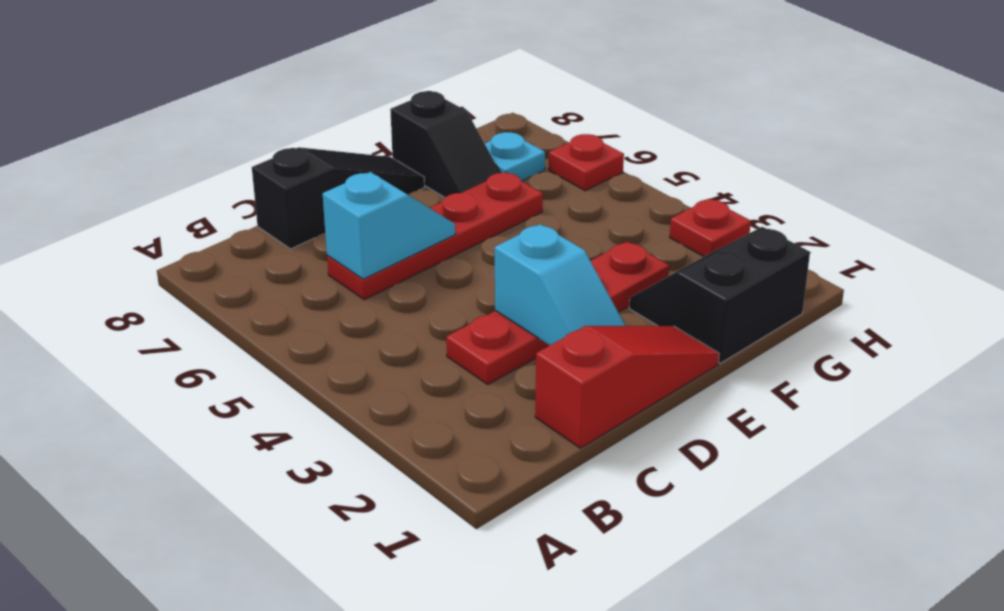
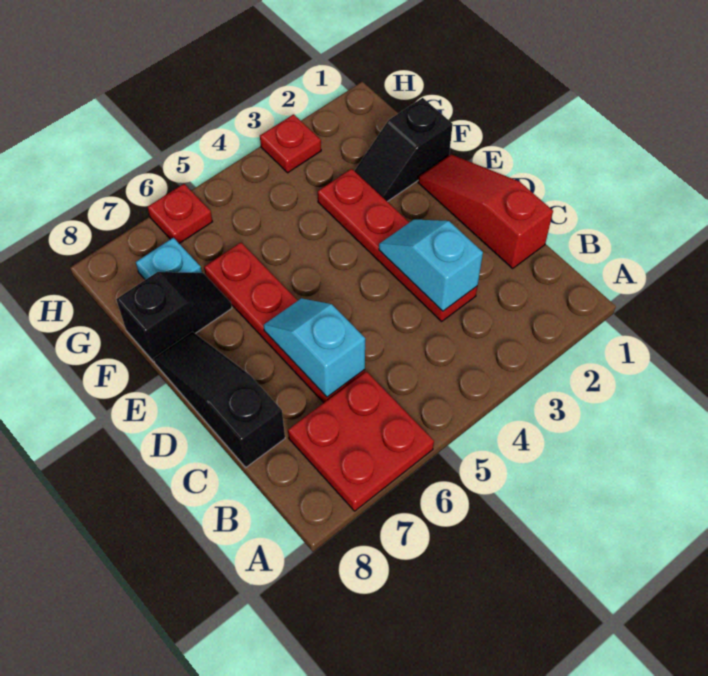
none -> red plate A6:B7 level 1
cyan slope D2:D3 level 2 top 3 -> cyan slope C3:D3 level 2 top C
black slope F1:G2 level 1 top 1 -> black slope F1:F2 level 1 top 1

